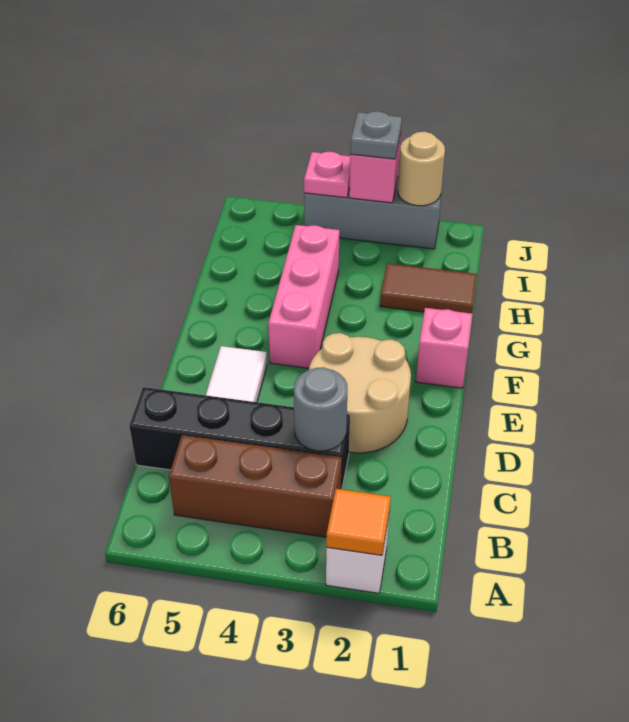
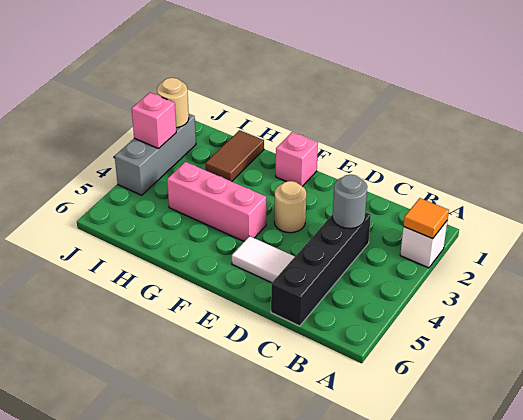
brown brick B3:B5 level 1 -> none
tan round brick D2:E3 level 1 -> tan round brick E3 level 1
grey plate J3 level 3 -> none
pink plate J4 level 2 -> none

